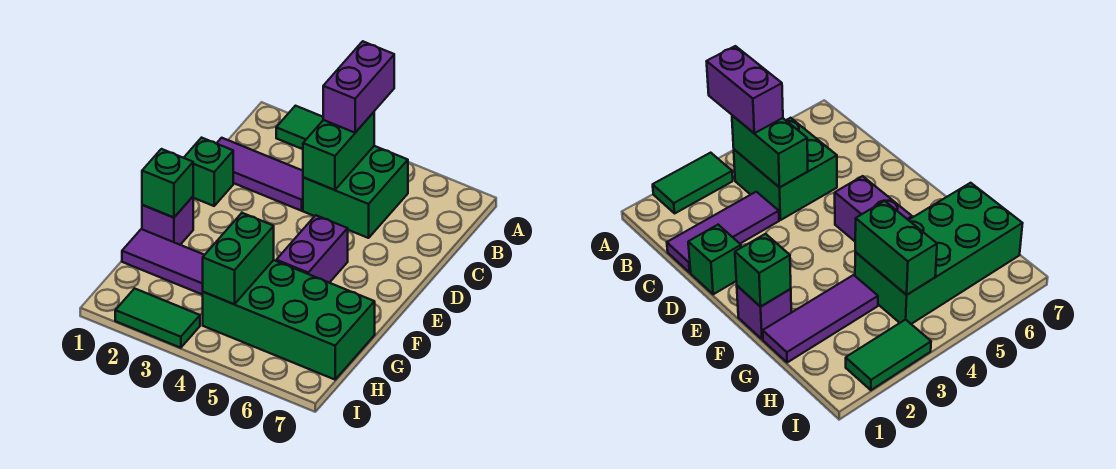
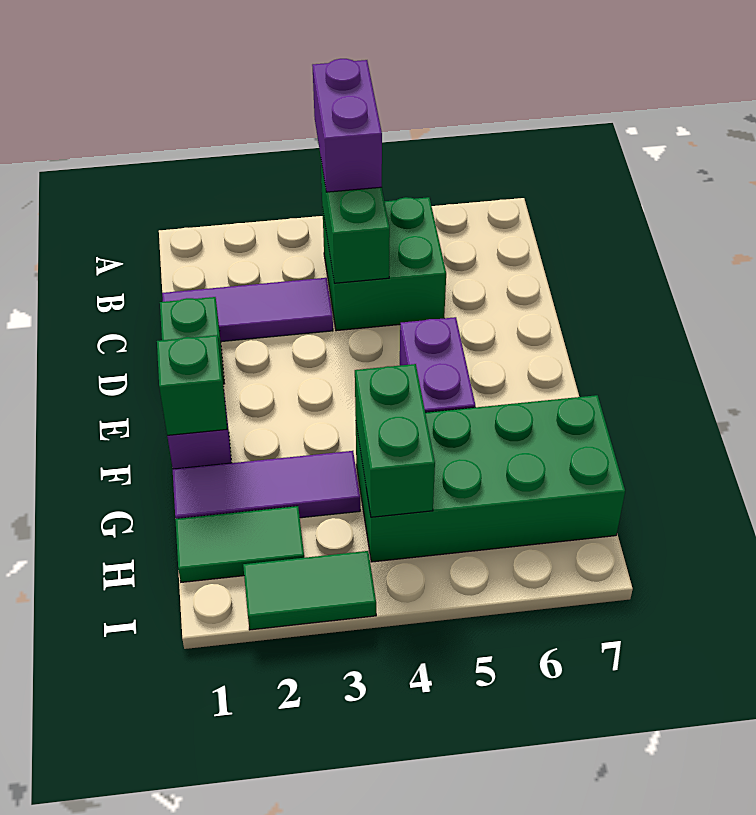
green tile A2:A3 level 1 -> green tile H1:H2 level 1

